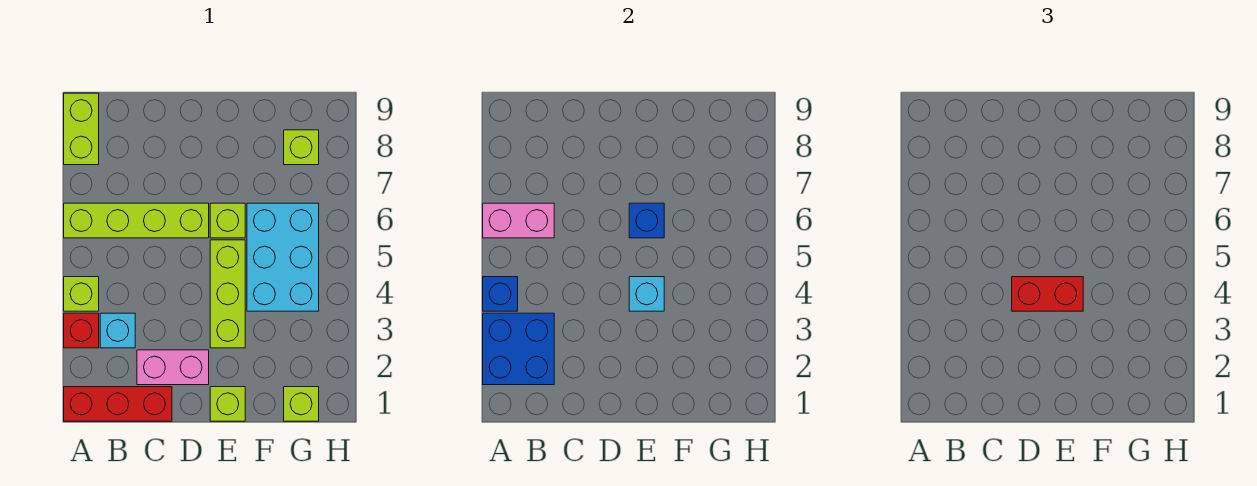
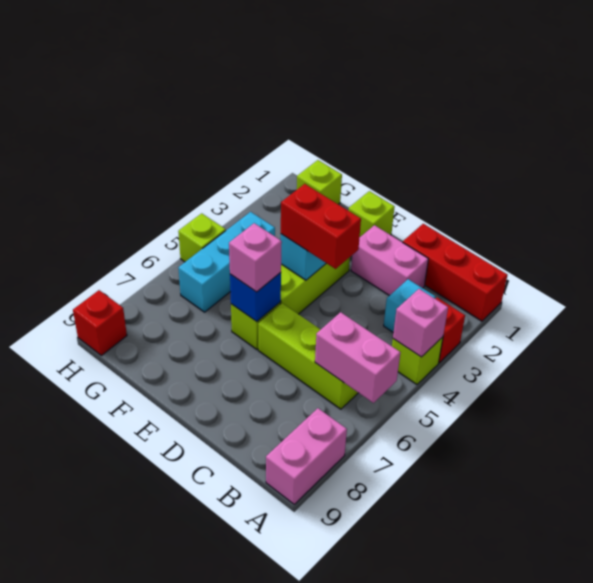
blue brick A2:B3 level 2 -> none
blue brick A4 level 2 -> pink brick A4 level 2
lime brick A6:D6 level 1 -> lime brick B6:D6 level 1
lime brick A8:A9 level 1 -> pink brick A8:A9 level 1
none -> pink brick E6 level 3
cyan brick F4:G6 level 1 -> cyan brick G4:G6 level 1
lime brick G8 level 1 -> lime brick H5 level 1
none -> red brick H9 level 1

